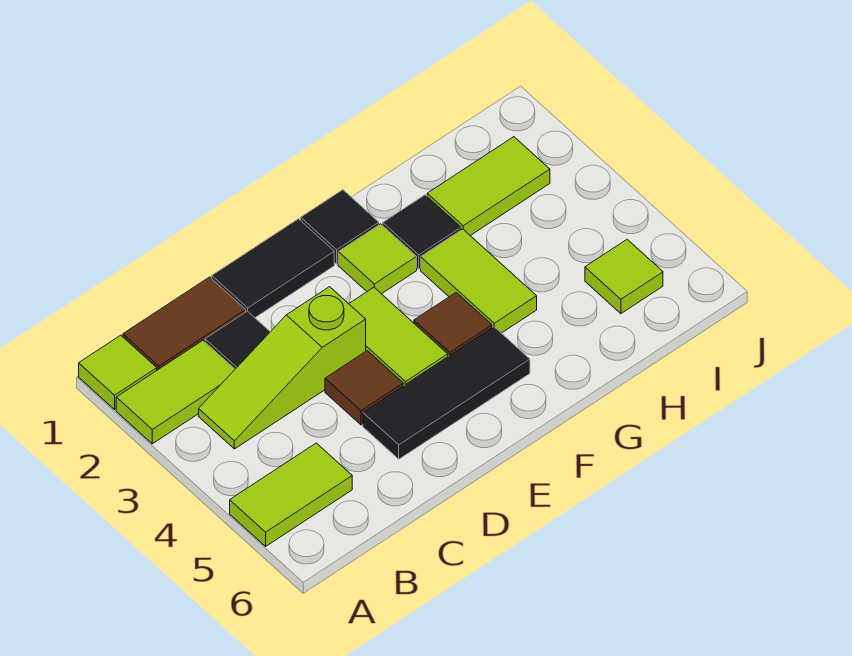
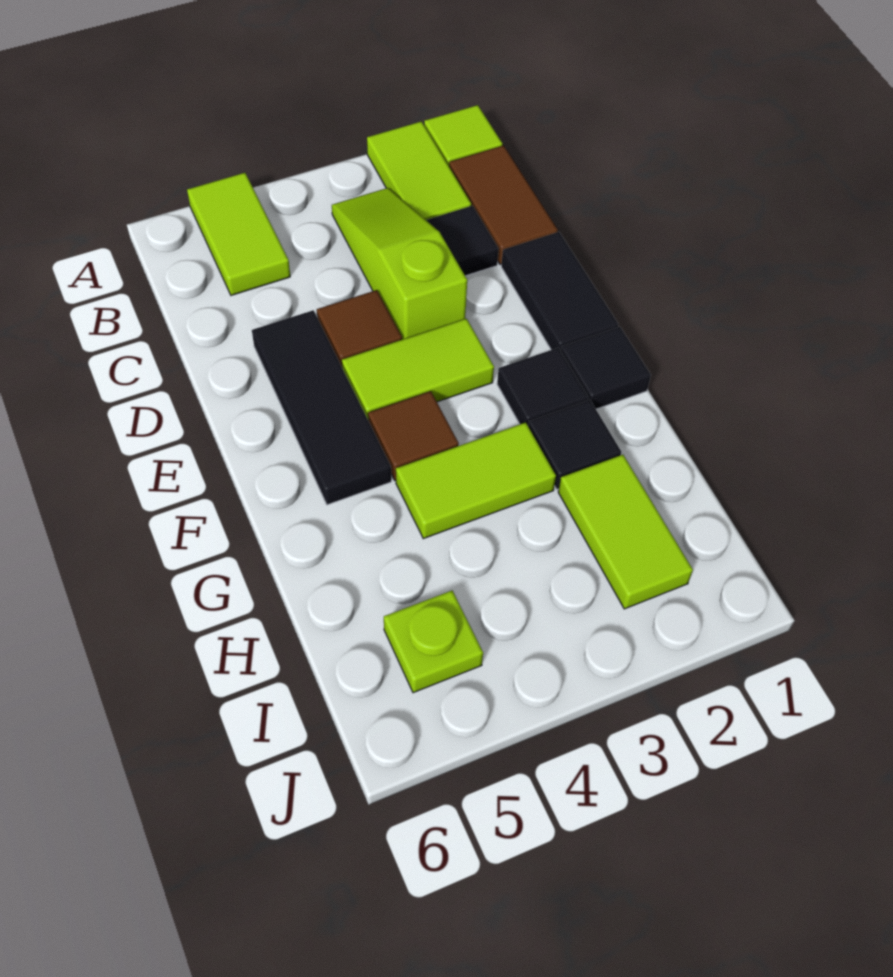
lime tile F2 level 1 -> black tile F2 level 1
lime tile I5 level 1 -> lime plate I5 level 1

